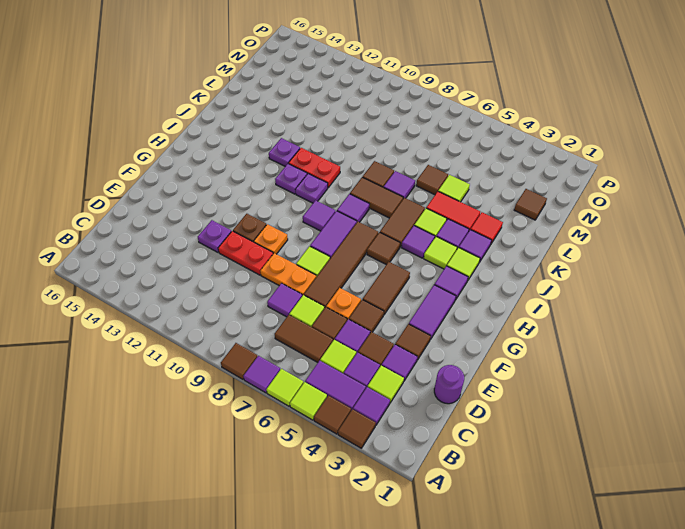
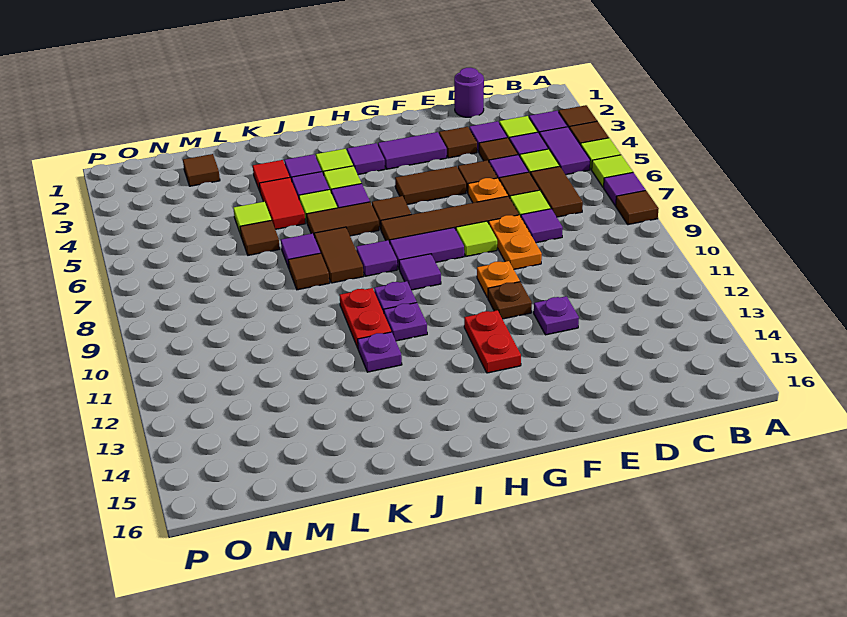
red plate E10:E11 level 1 -> red plate G12:G13 level 1

